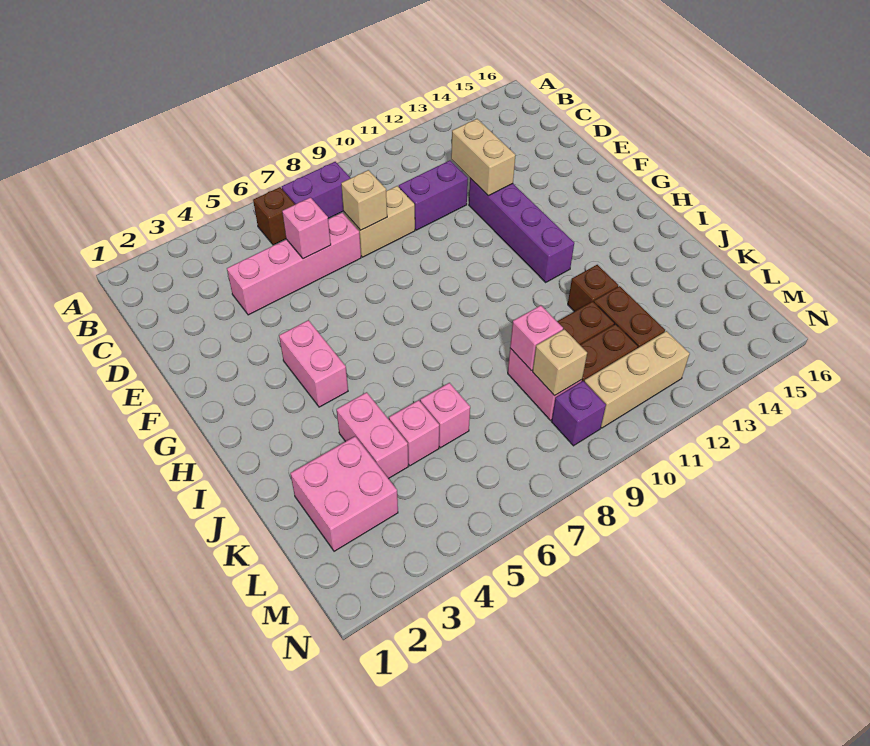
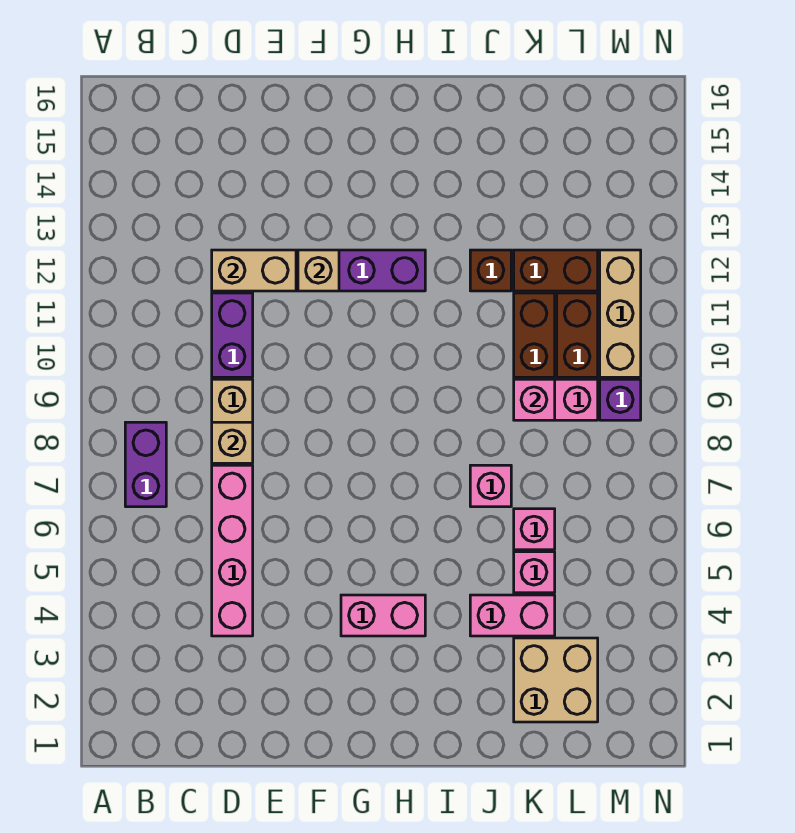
brown brick B6 level 1 -> none
pink brick D6 level 2 -> pink brick J7 level 1
pink brick K2:L3 level 1 -> tan brick K2:L3 level 1
tan brick L9 level 2 -> tan brick F12 level 2

